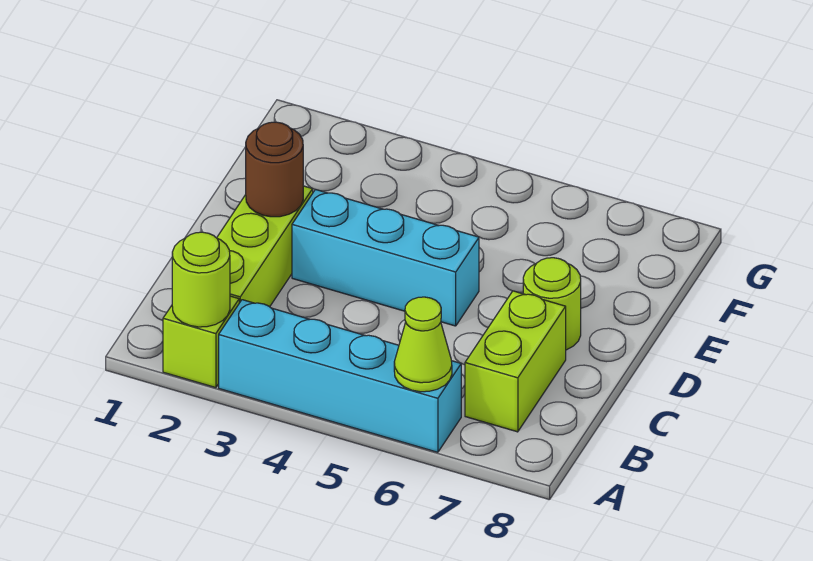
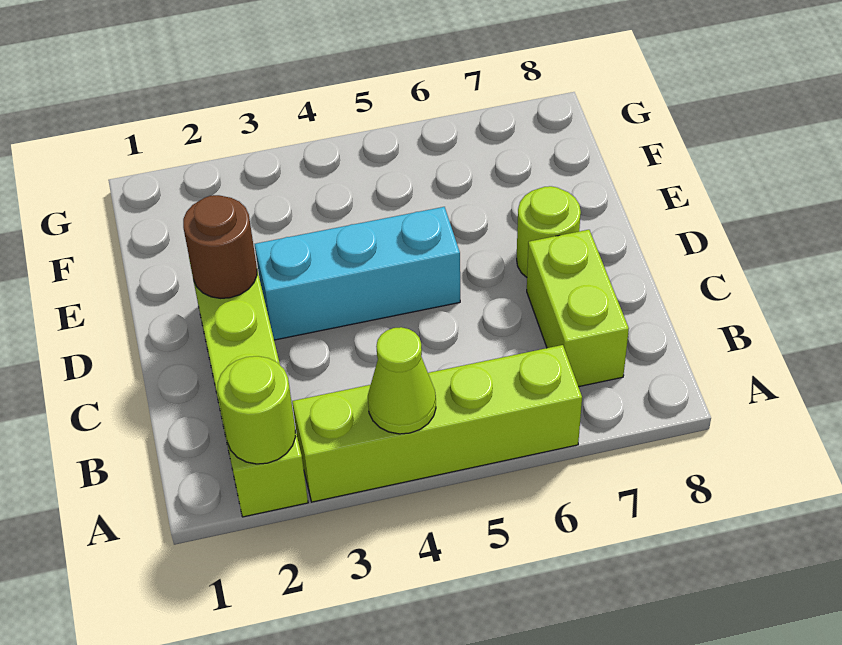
cyan brick A3:A6 level 1 -> lime brick A3:A6 level 1
lime cone A6 level 2 -> lime cone A4 level 2

